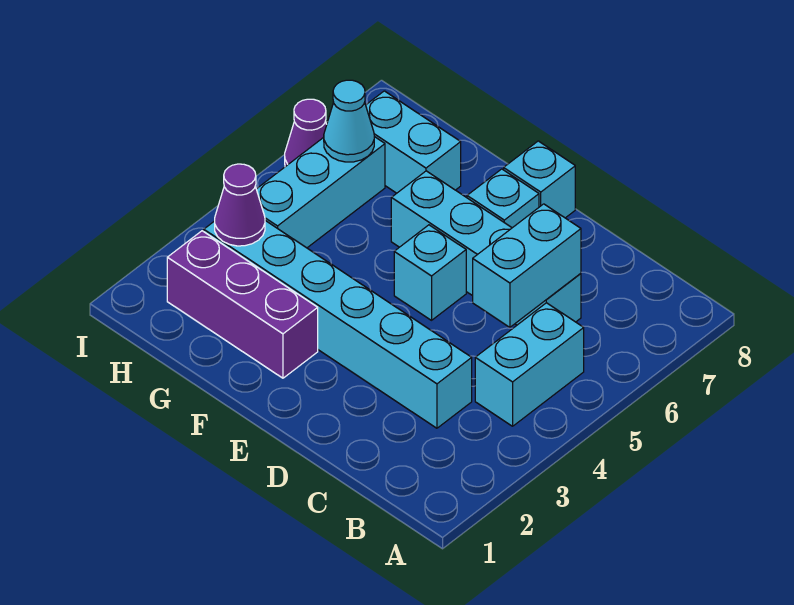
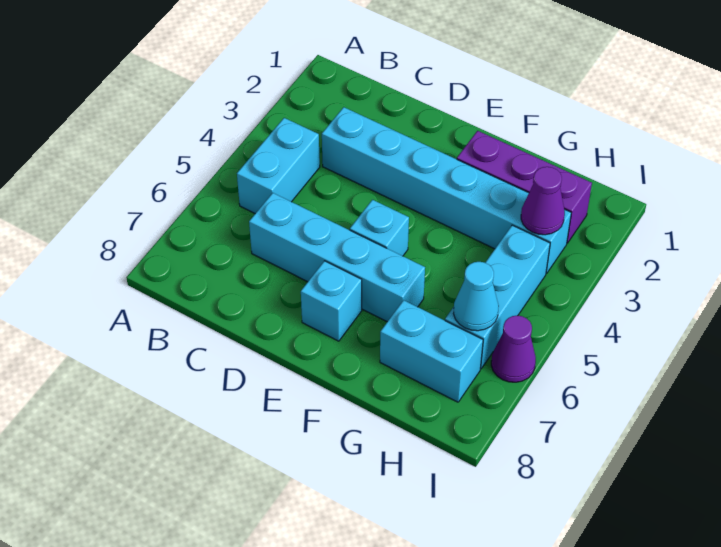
cyan brick C5:C6 level 2 -> none
cyan brick E8 level 1 -> none

